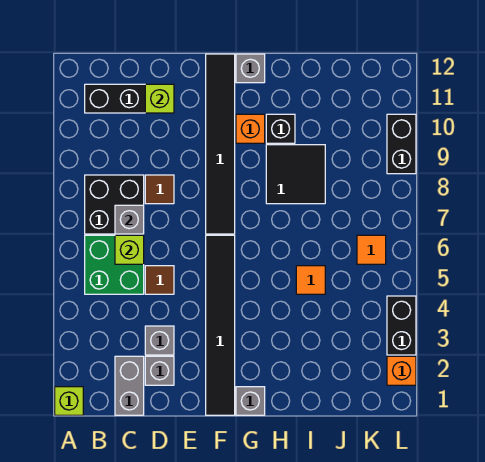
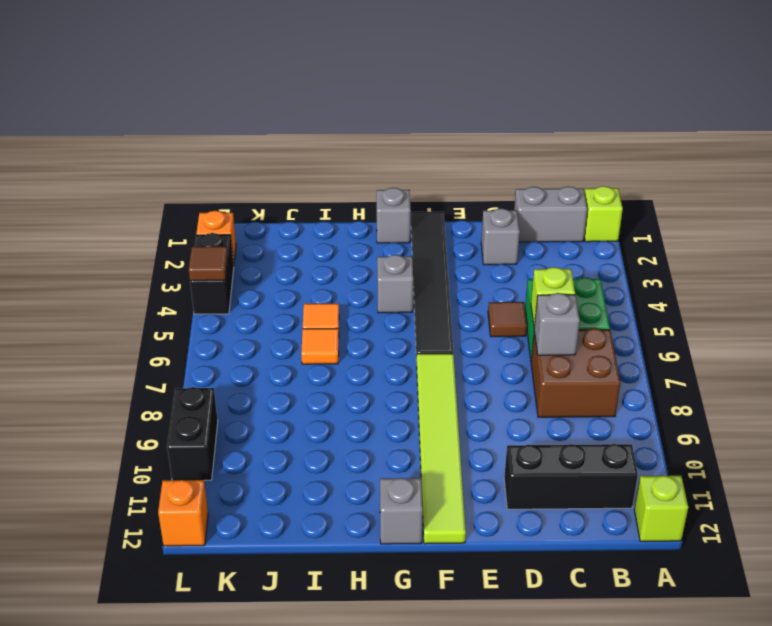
black brick B7:C8 level 1 -> brown brick B7:C8 level 1
grey brick C1:C2 level 1 -> grey brick B1:C1 level 1
grey brick D3 level 1 -> grey brick G4 level 1
brown tile D8 level 1 -> brown tile L4 level 2
lime brick D11 level 2 -> lime brick A12 level 1
black tile F7:F12 level 1 -> lime tile F7:F12 level 1
orange brick G10 level 1 -> orange brick L12 level 1
black tile H8:I9 level 1 -> none
black brick H10 level 1 -> none
orange tile K6 level 1 -> orange tile I6 level 1

